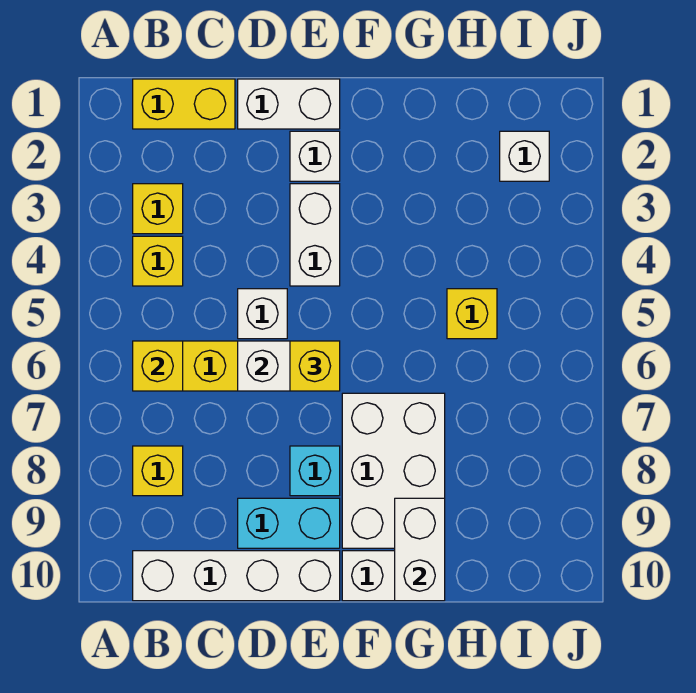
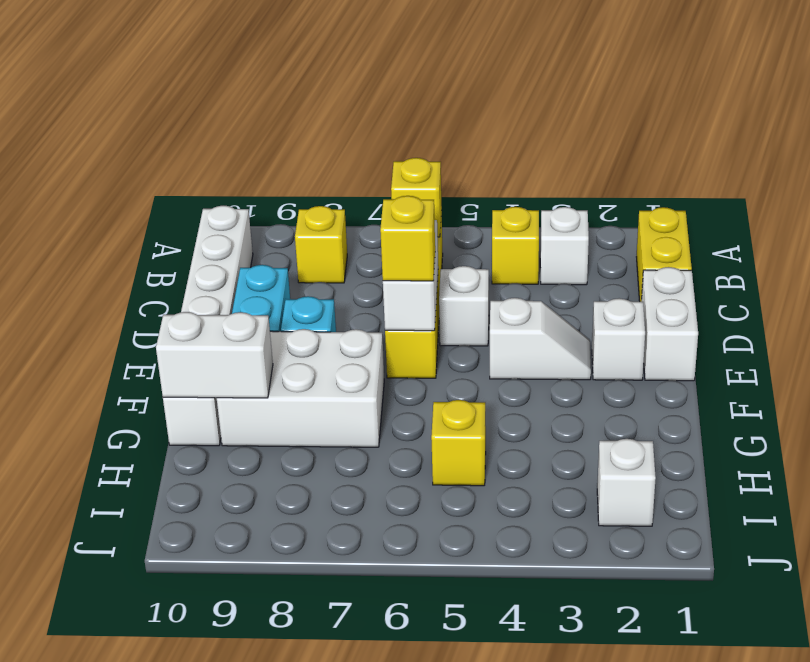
yellow brick B3 level 1 -> white brick B3 level 1
white brick E3:E4 level 1 -> white slope E3:E4 level 1 top 4

